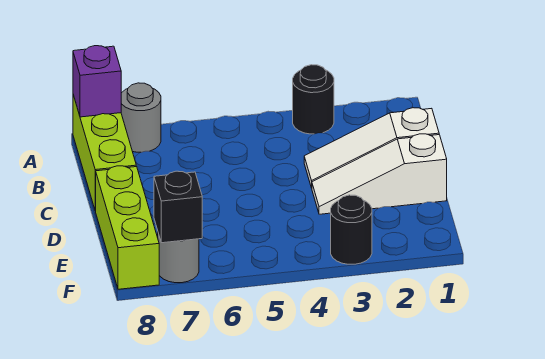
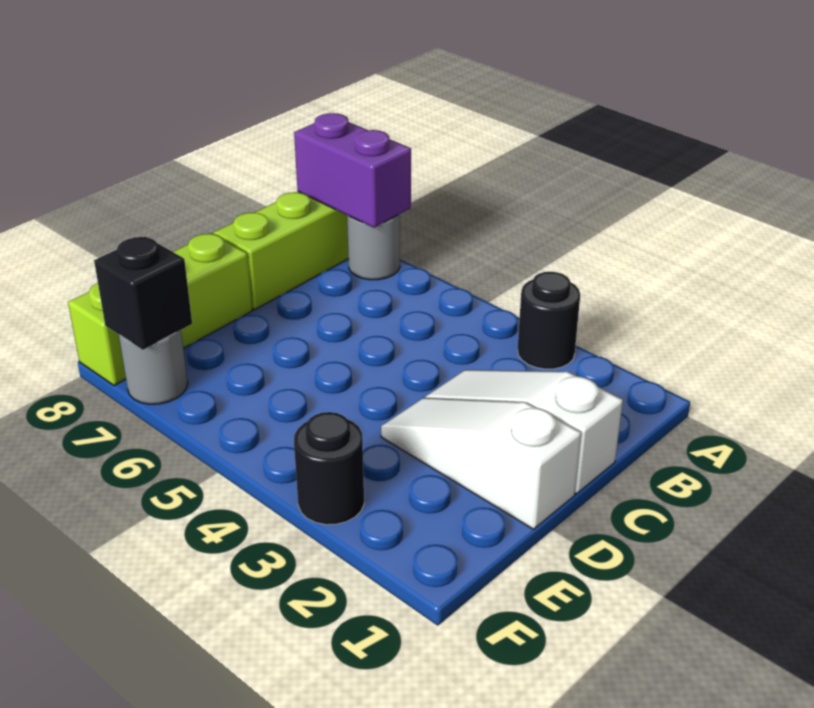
purple brick A8 level 2 -> purple brick A7:A8 level 2

